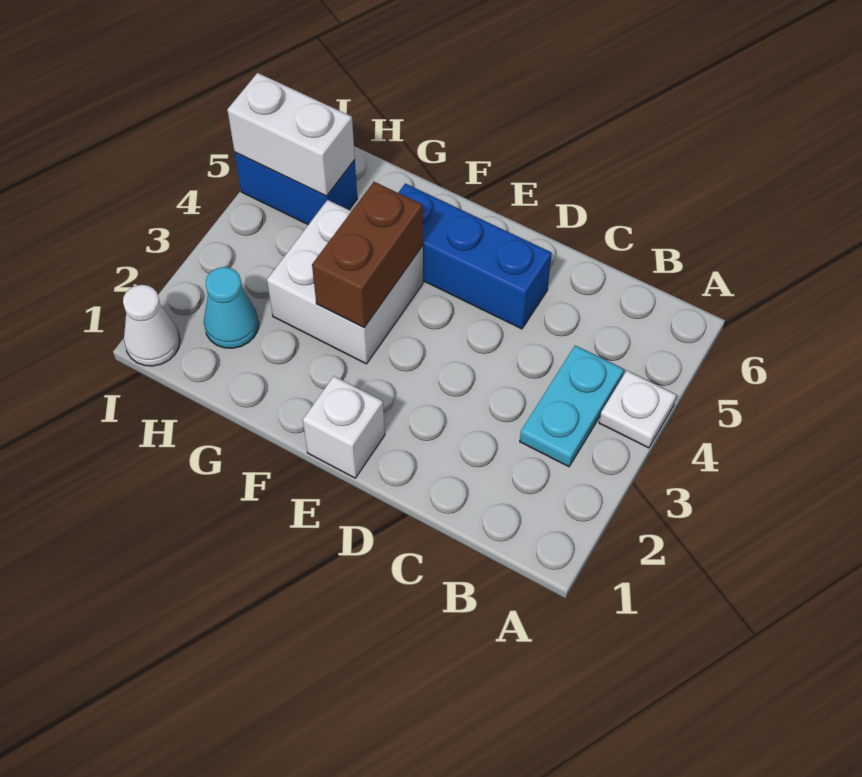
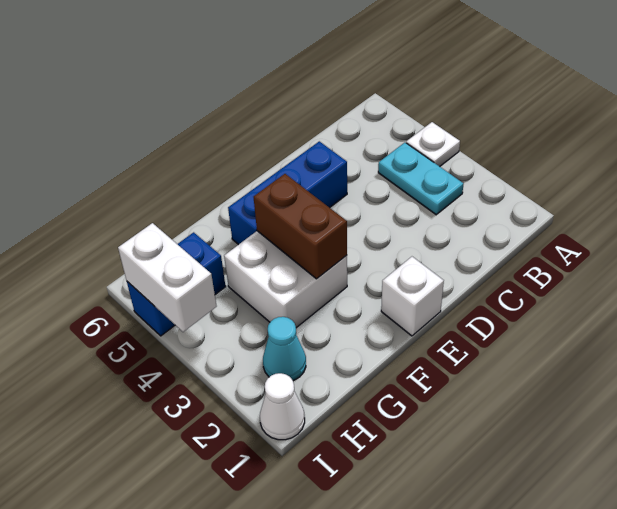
white brick H5:I5 level 2 -> white brick I4:I5 level 2

